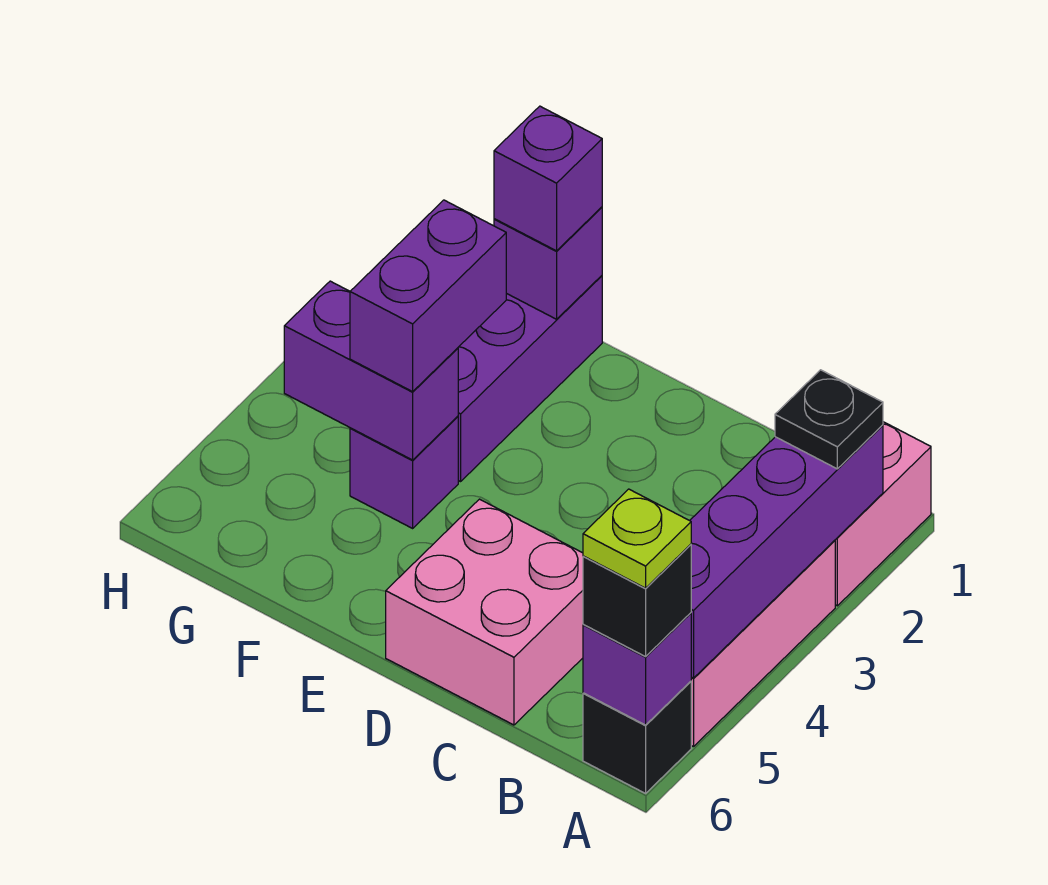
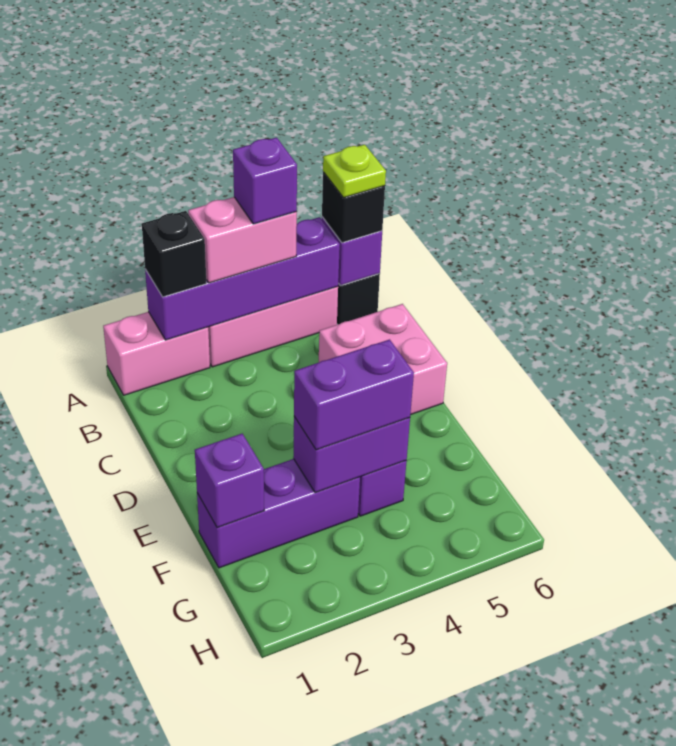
black plate A2 level 3 -> black brick A2 level 3
none -> pink brick A3:A4 level 3
purple brick F1 level 3 -> purple brick A4 level 4
purple brick F4:G4 level 2 -> purple brick F3:F4 level 2

